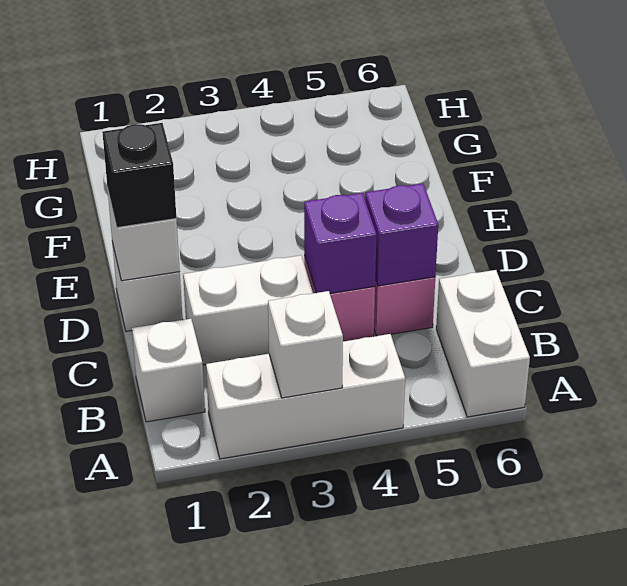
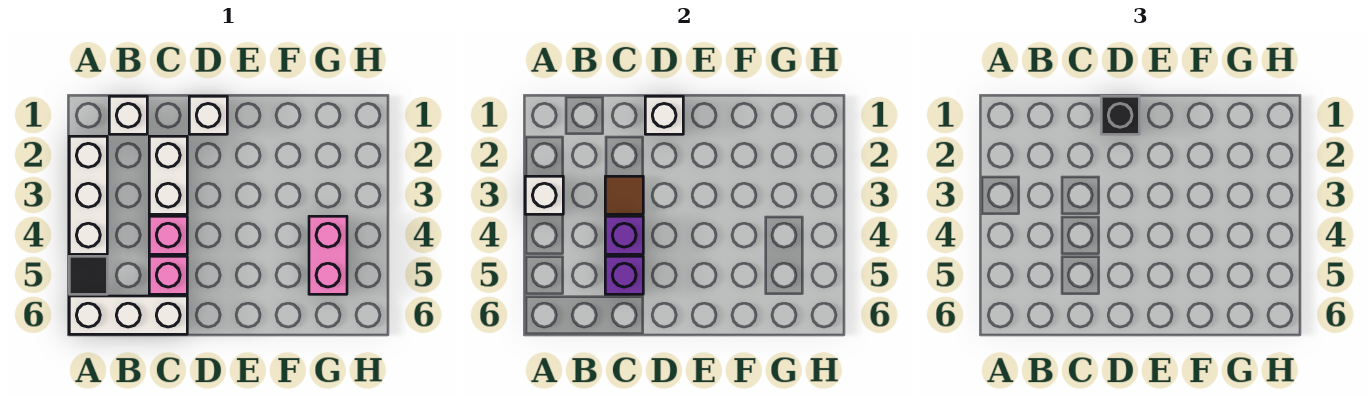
none -> black tile A5 level 1
white brick A6:B6 level 1 -> white brick A6:C6 level 1
none -> brown tile C3 level 2
none -> pink brick G4:G5 level 1

